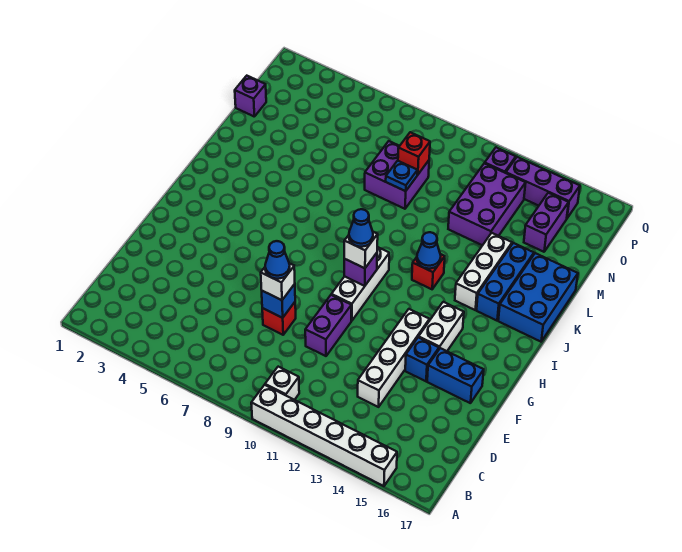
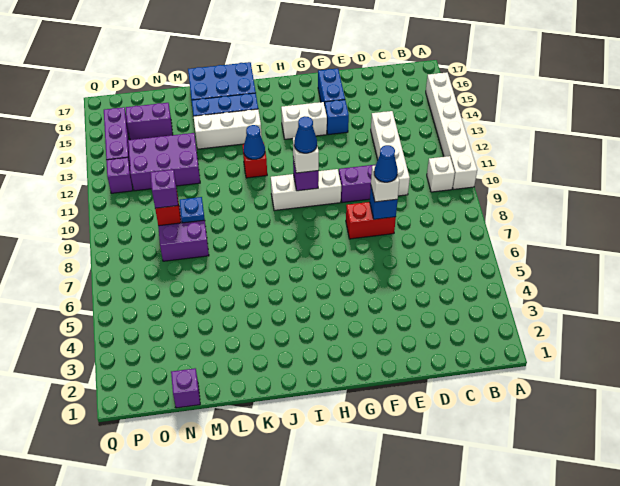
white brick D13:G13 level 1 -> white brick D10:D13 level 1
red brick E8 level 1 -> red brick E8:F8 level 1
none -> purple brick N9 level 3

